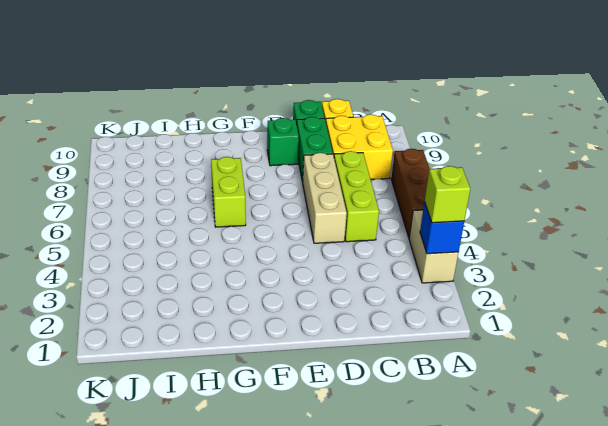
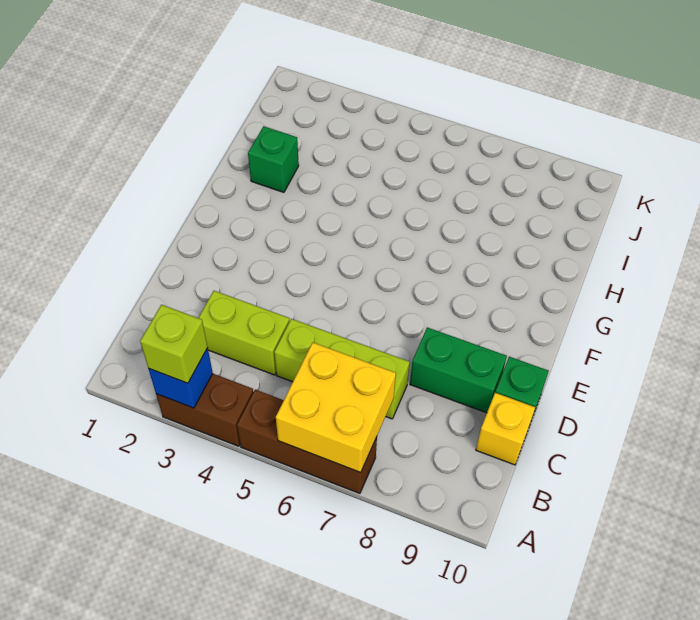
tan brick A3:A4 level 1 -> brown brick A3:A4 level 1
yellow brick B8:C9 level 1 -> yellow brick A6:B7 level 2
tan brick D5:D7 level 1 -> none
green brick E9 level 1 -> green brick H2 level 1
lime brick G6:G7 level 1 -> lime brick C3:C4 level 1

